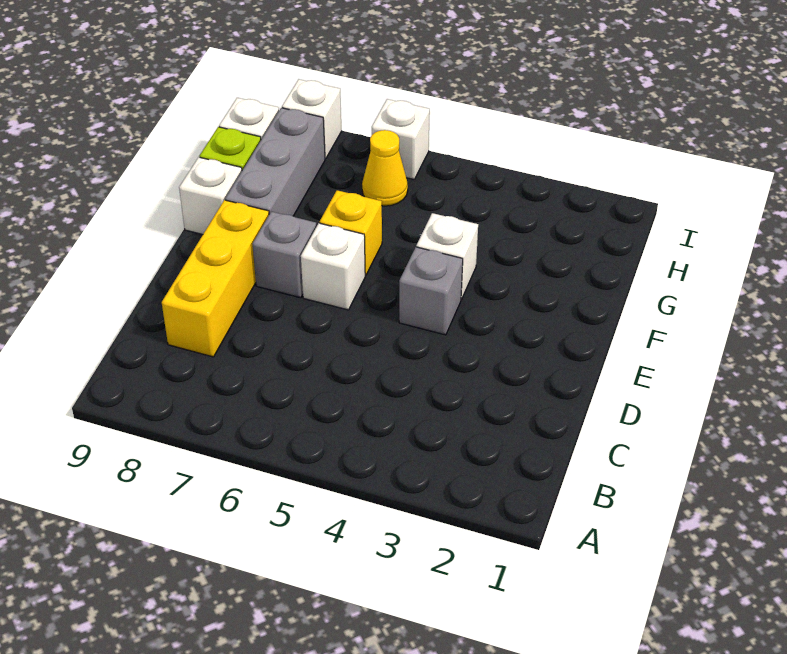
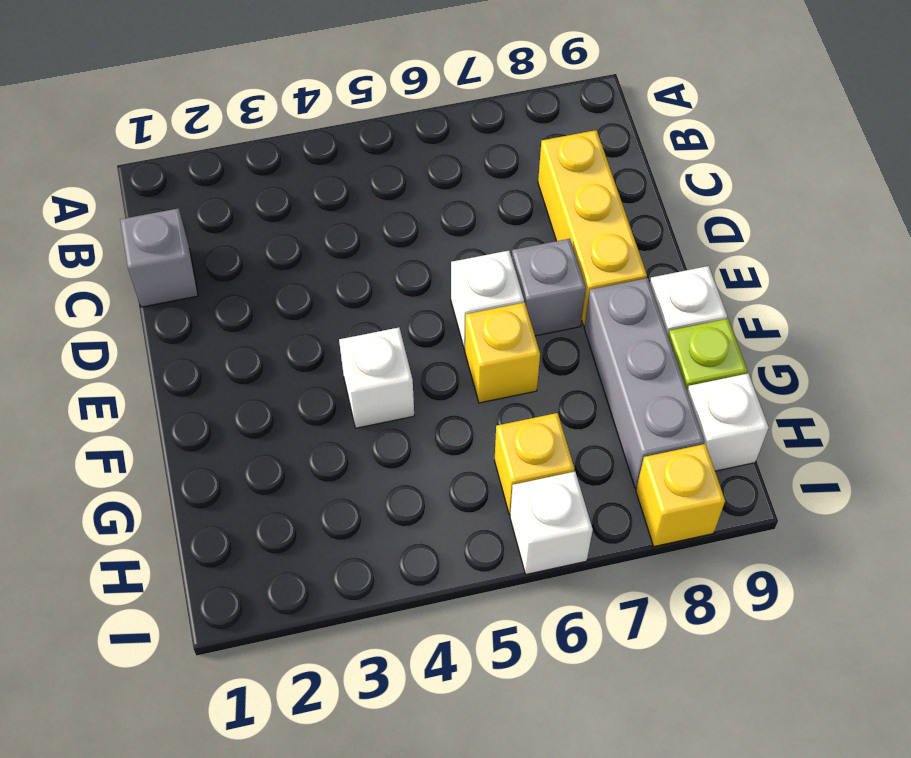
grey brick E4 level 1 -> grey brick C1 level 1
yellow cone H6 level 1 -> yellow brick H6 level 1
white brick I8 level 1 -> yellow brick I8 level 1

